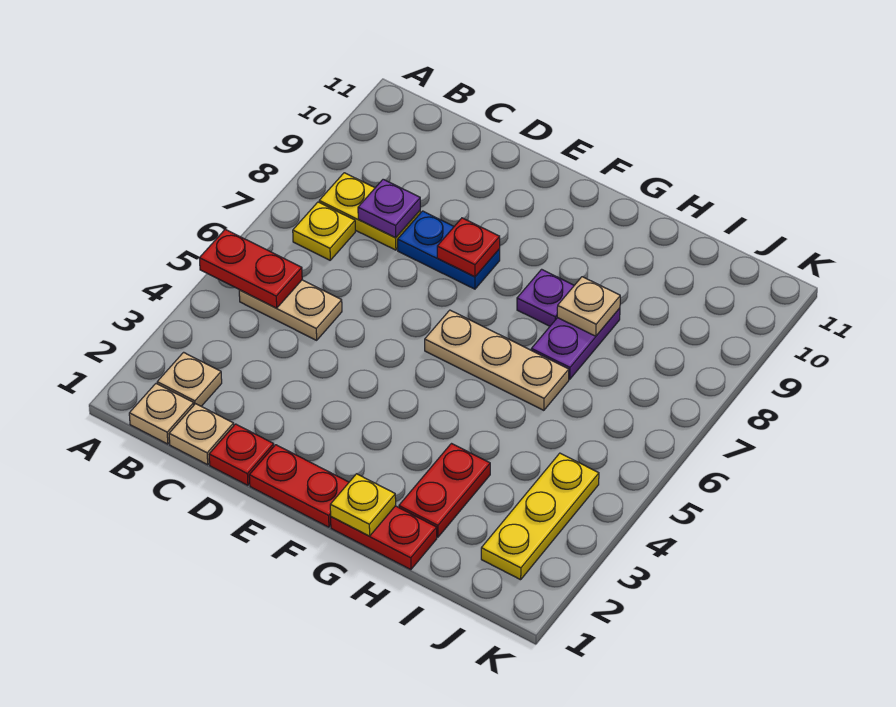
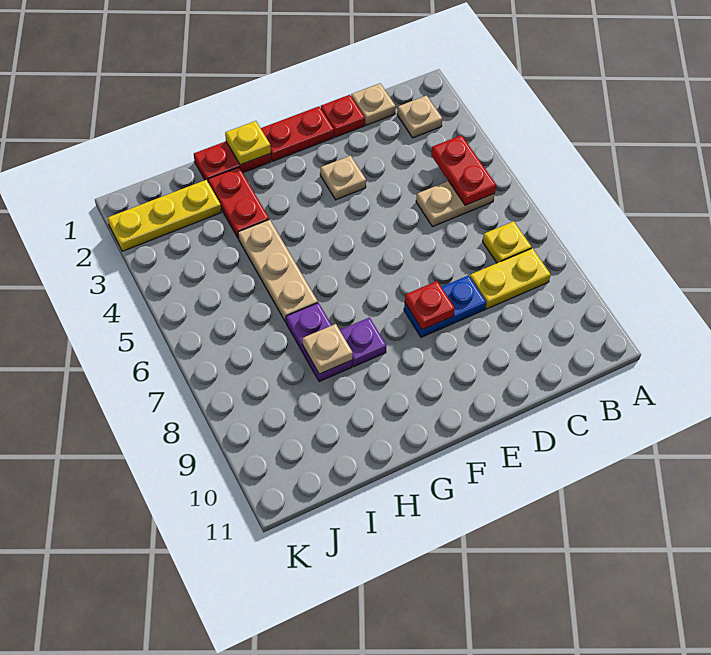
red plate A5:B5 level 2 -> red plate B4:B5 level 2
tan plate B1 level 1 -> tan plate E3 level 1
purple plate C8 level 2 -> none
tan plate F6:H6 level 1 -> tan plate H4:H6 level 1
yellow plate J2:J4 level 1 -> yellow plate I2:K2 level 1

